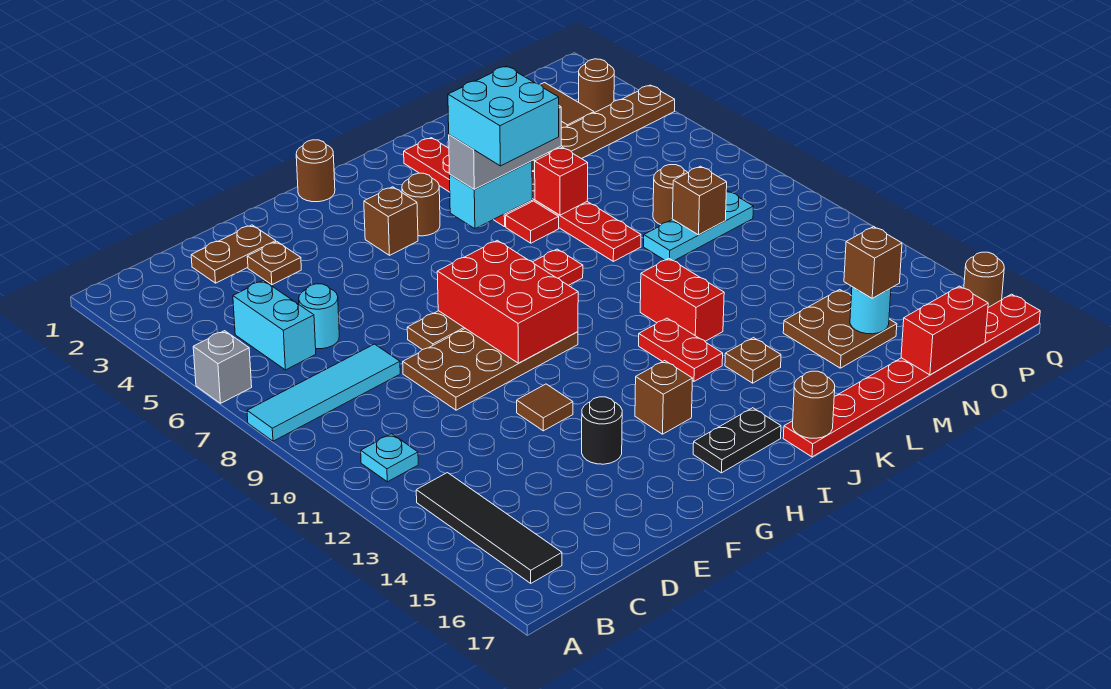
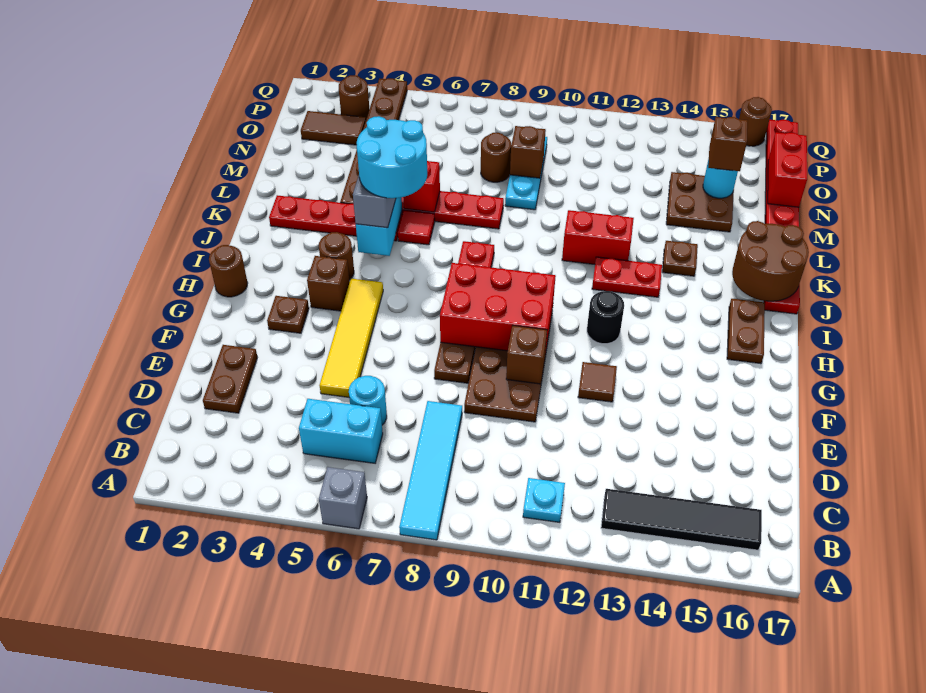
brown plate E3 level 1 -> brown plate G3 level 1
none -> yellow tile E5:H5 level 1
black round brick F14 level 1 -> black round brick H12 level 1
brown brick H14 level 1 -> brown brick F10 level 2
black plate H16:I16 level 1 -> brown plate H16:I16 level 1
cyan brick J5:K6 level 4 -> cyan round brick J5:K6 level 4
brown round brick J17 level 2 -> brown round brick J16:K17 level 2

